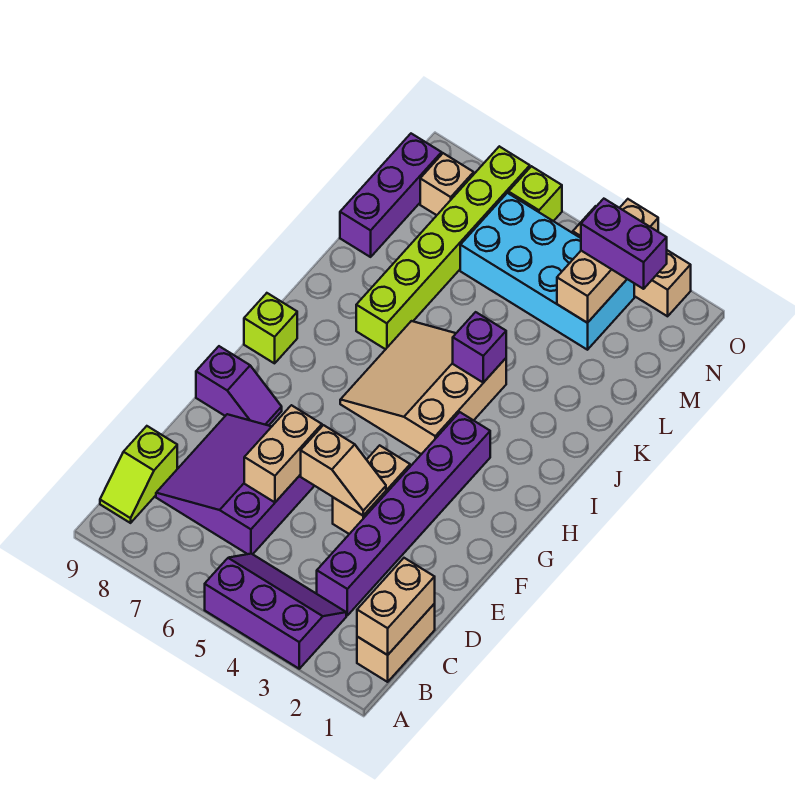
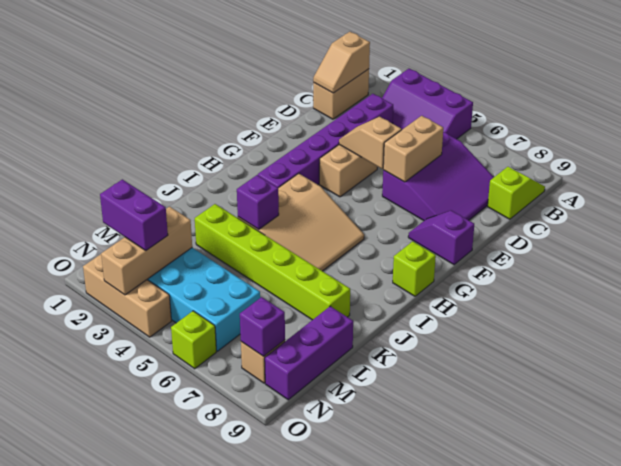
tan brick B1:C1 level 2 -> tan slope B1:C1 level 2 top B
lime brick J7:O7 level 1 -> lime brick K3:K8 level 1
none -> purple brick N8 level 2

